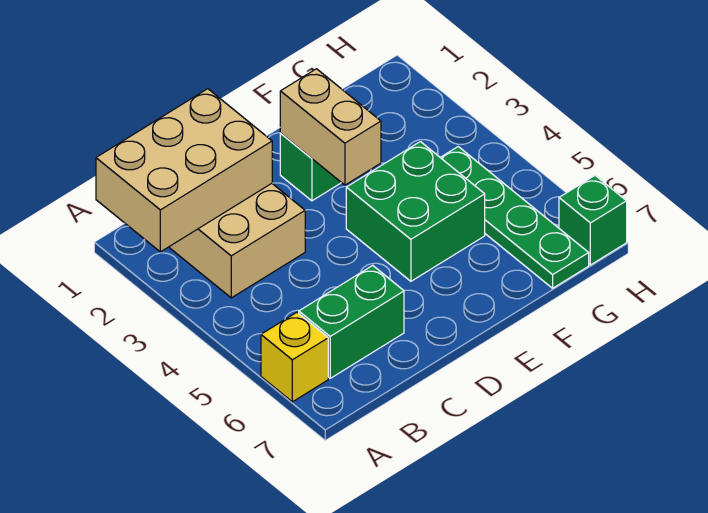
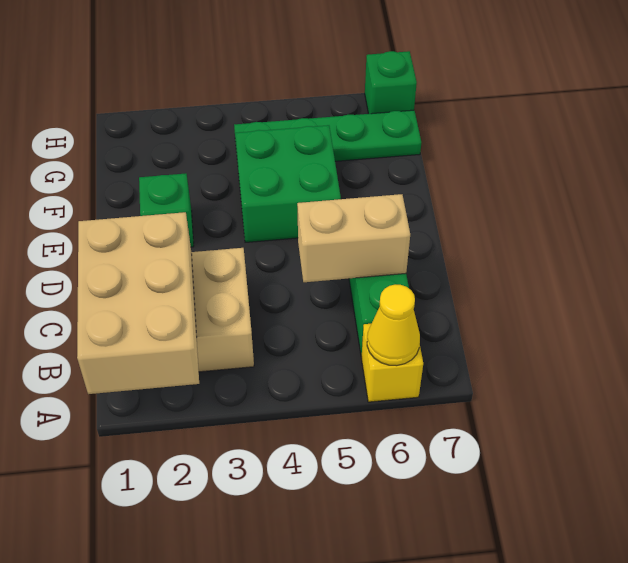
none -> yellow cone A6 level 2
tan brick E2:E3 level 2 -> tan brick C5:C6 level 2

